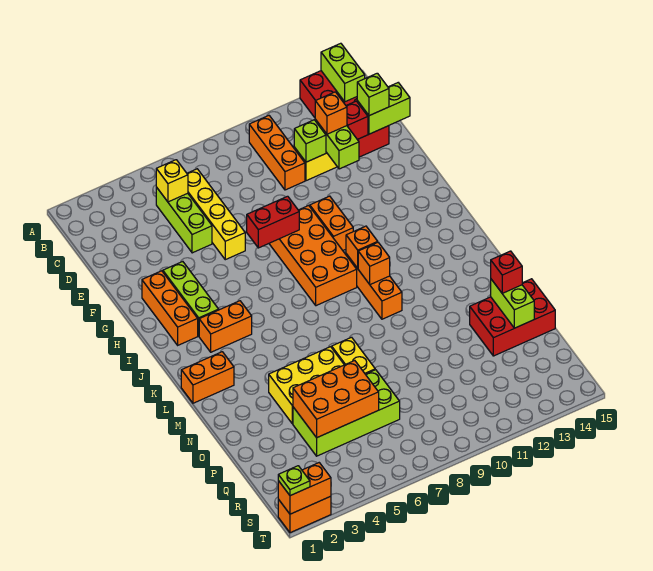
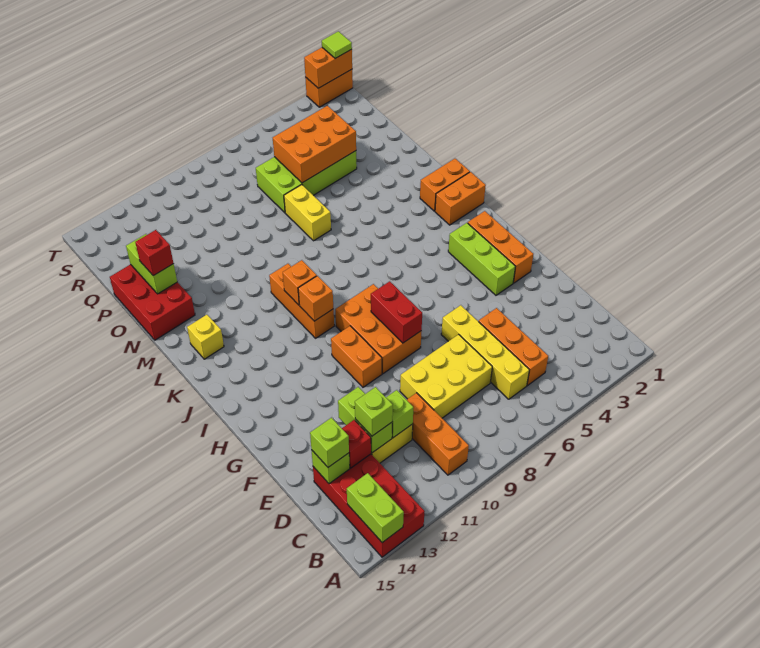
lime brick C5:E5 level 1 -> orange brick C5:E5 level 1
yellow brick C5 level 2 -> yellow brick L14 level 1
orange brick D12 level 3 -> lime brick D12 level 3
lime brick D14:D15 level 2 -> lime brick D14 level 2
red brick G7:G8 level 2 -> red brick G8:H8 level 2
orange brick G8:J9 level 1 -> orange brick G8:I9 level 1
orange brick J3:J4 level 1 -> orange brick K1:K2 level 1
yellow brick N4:O6 level 1 -> yellow brick D7:E9 level 1
red brick O13:P15 level 1 -> red brick N14:P15 level 1
lime plate T1 level 3 -> lime tile T1 level 3

